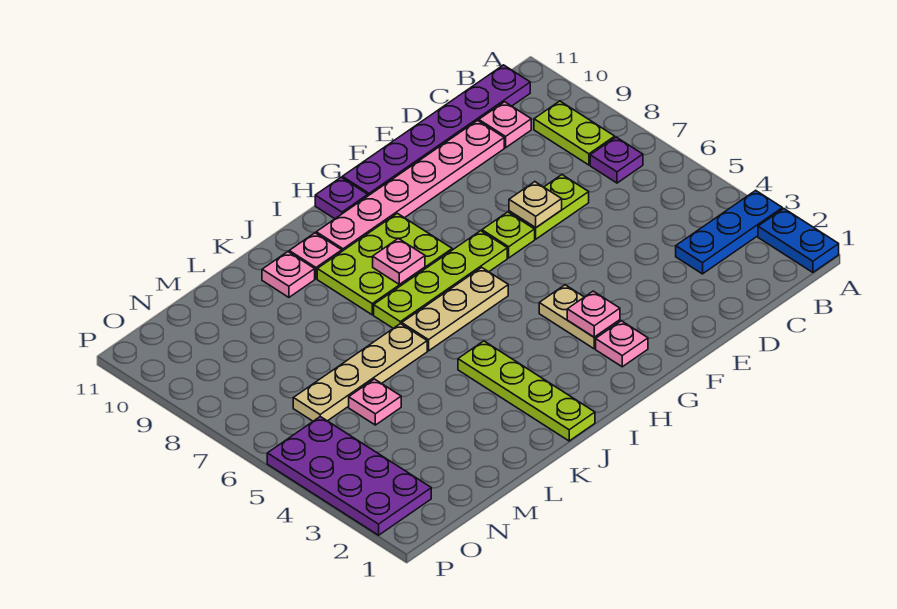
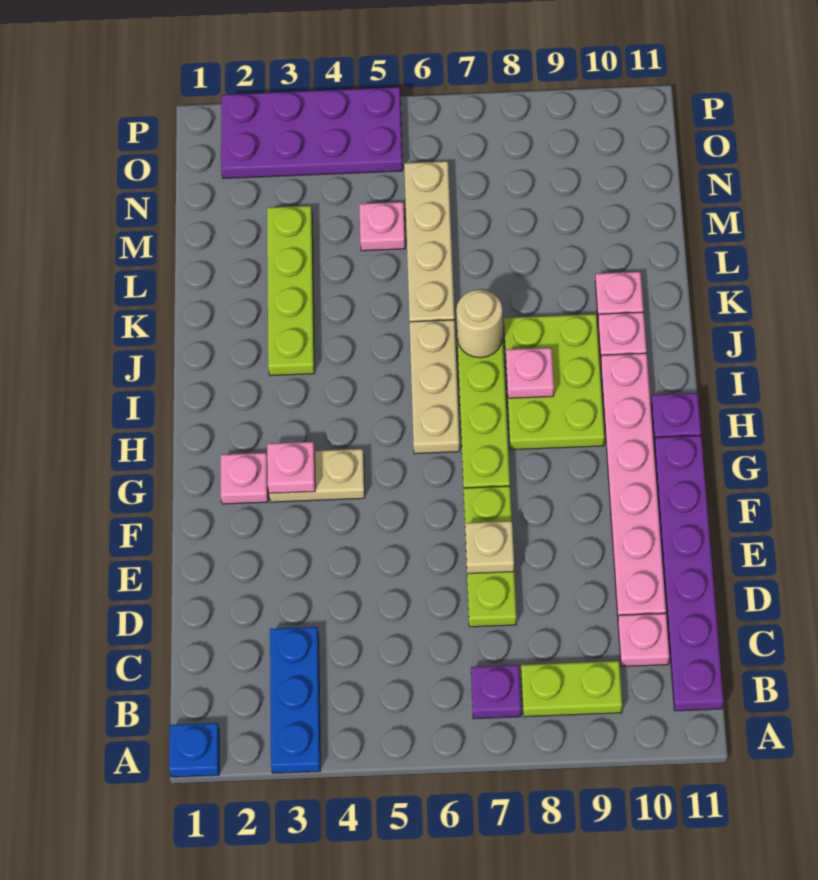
blue plate A1:A2 level 1 -> blue plate A1 level 1
lime plate J1:J4 level 1 -> lime plate J3:M3 level 1
none -> tan round brick J7 level 2

